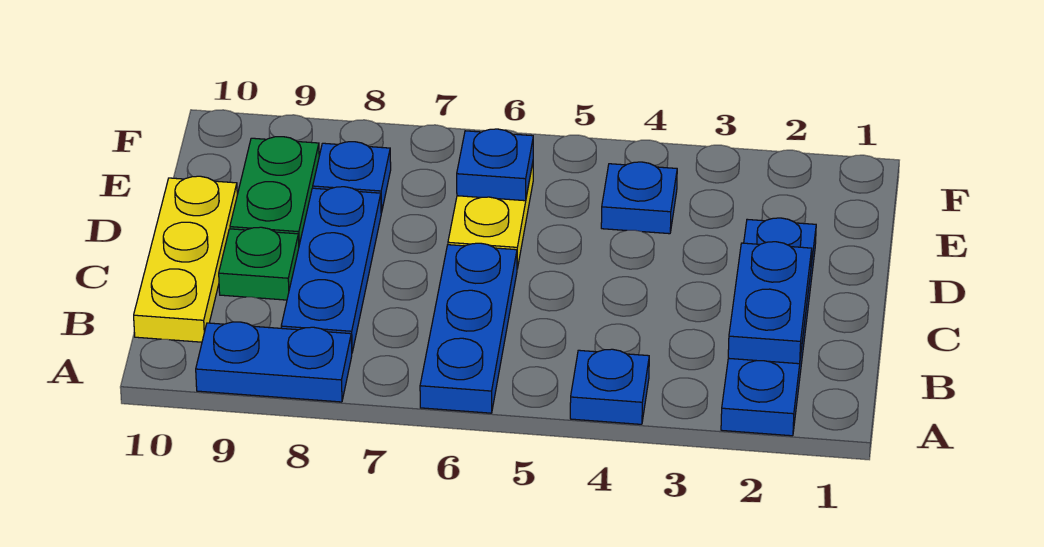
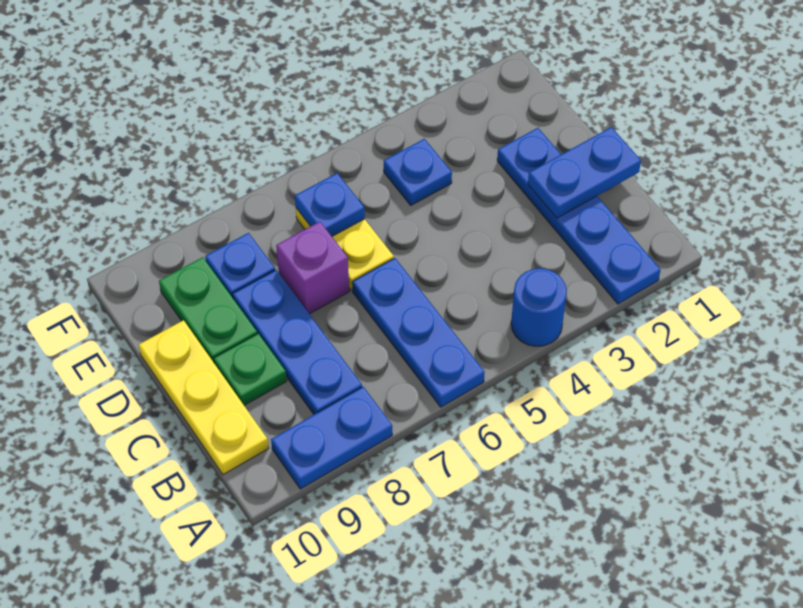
blue plate A4 level 1 -> blue round brick A4 level 1
blue plate B2:C2 level 2 -> blue plate C1:C2 level 2
none -> purple brick D7 level 1

